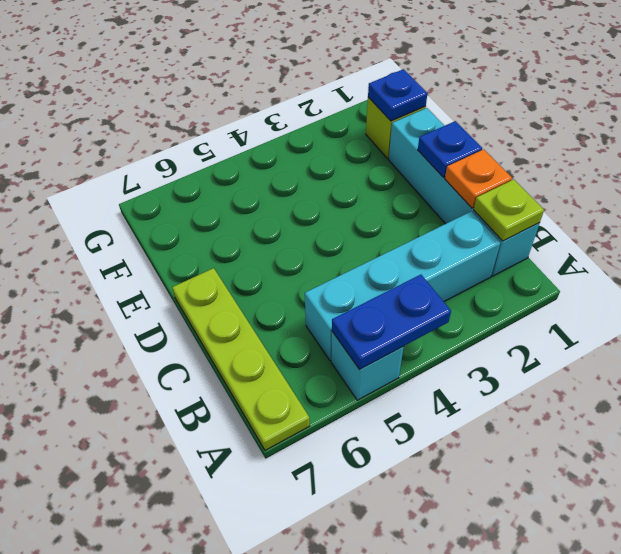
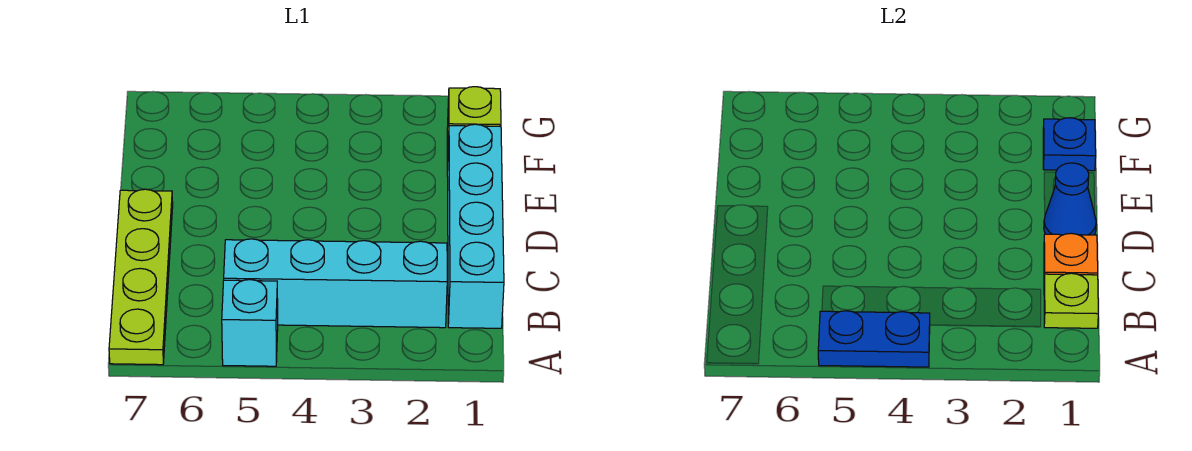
blue plate D1 level 2 -> blue cone D1 level 2

